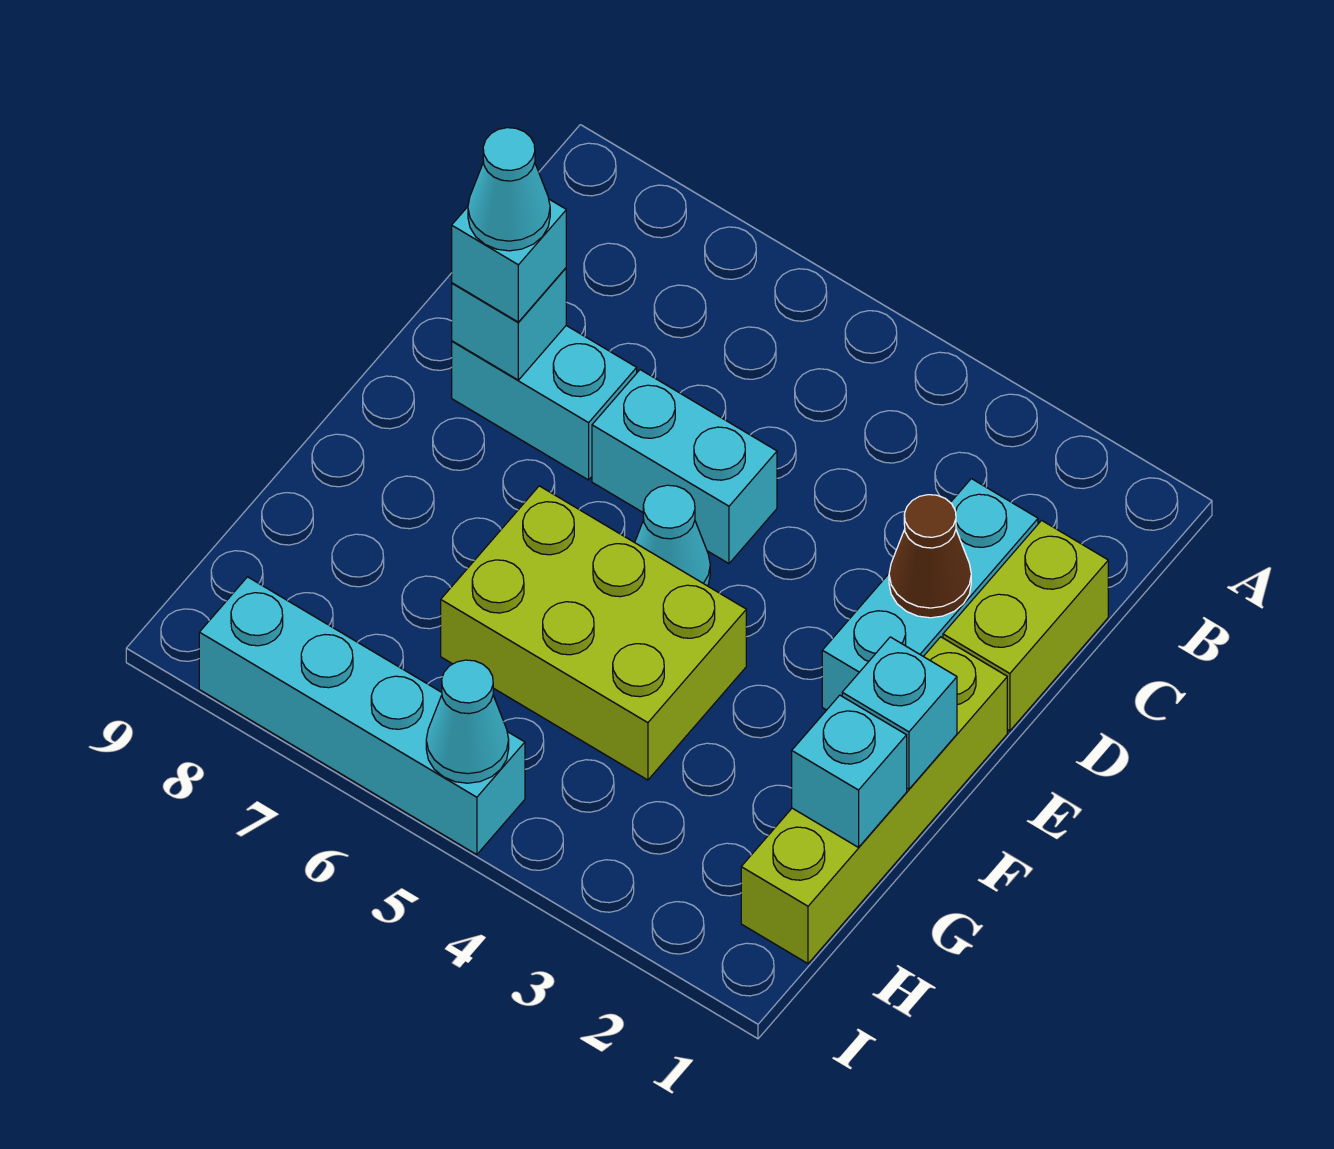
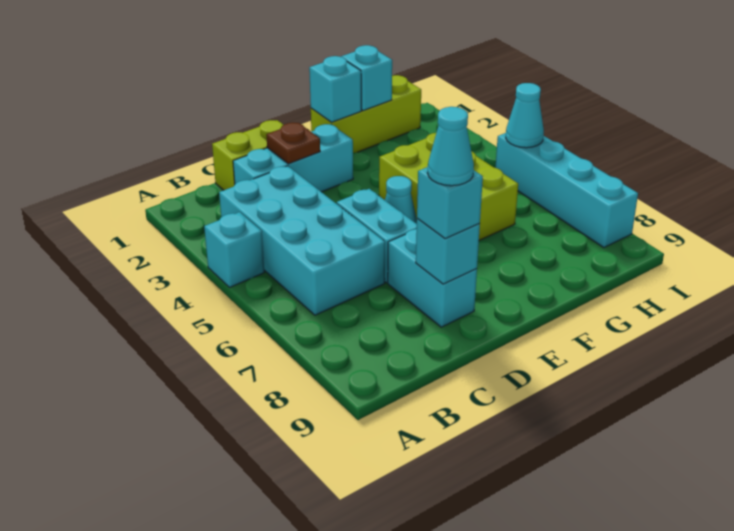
none -> cyan brick A4 level 1
none -> cyan brick B3:C6 level 1
brown cone D2 level 2 -> brown plate D2 level 2
lime brick E1:H1 level 1 -> lime brick F1:H1 level 1

